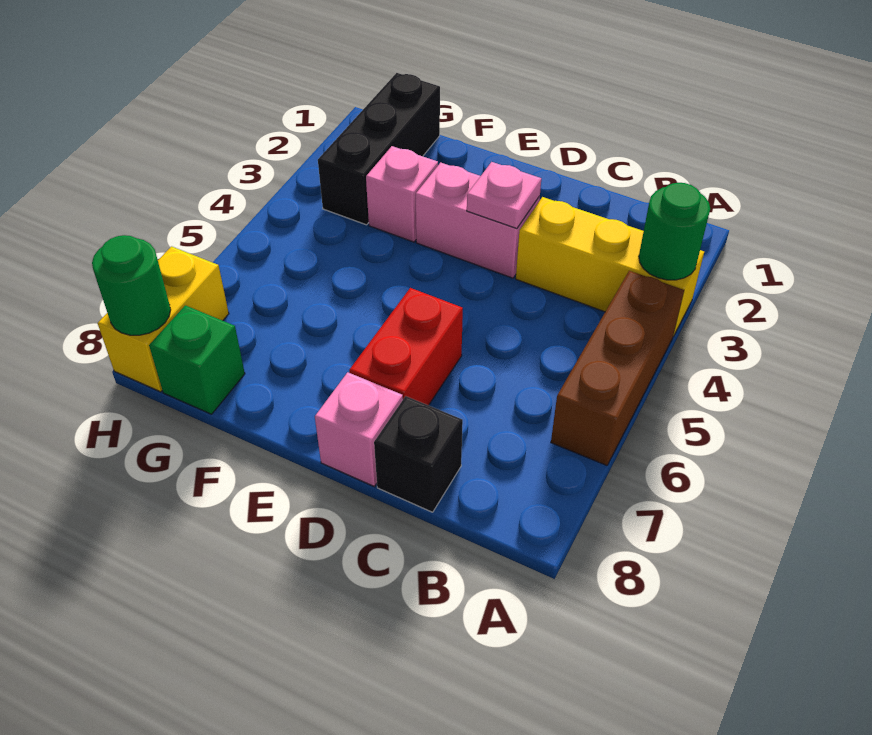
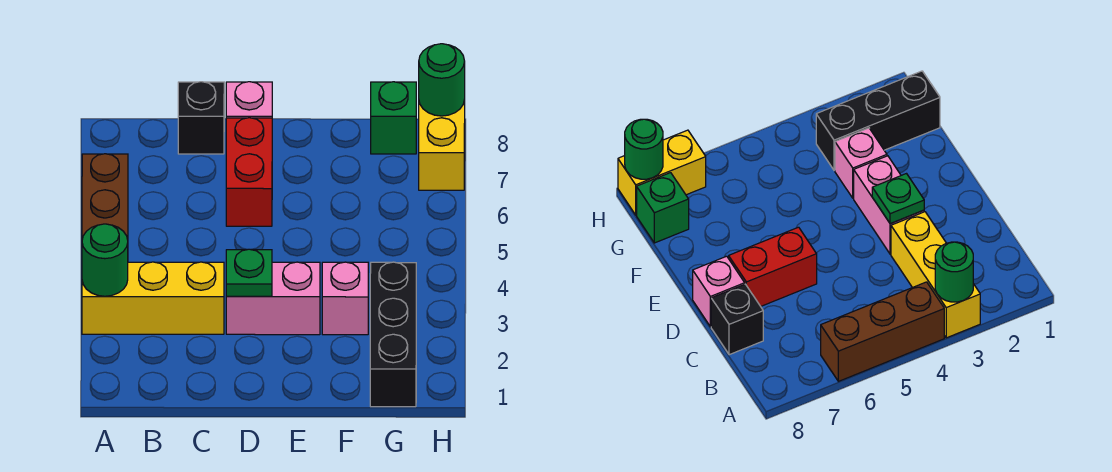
pink plate D3 level 2 -> green plate D3 level 2

